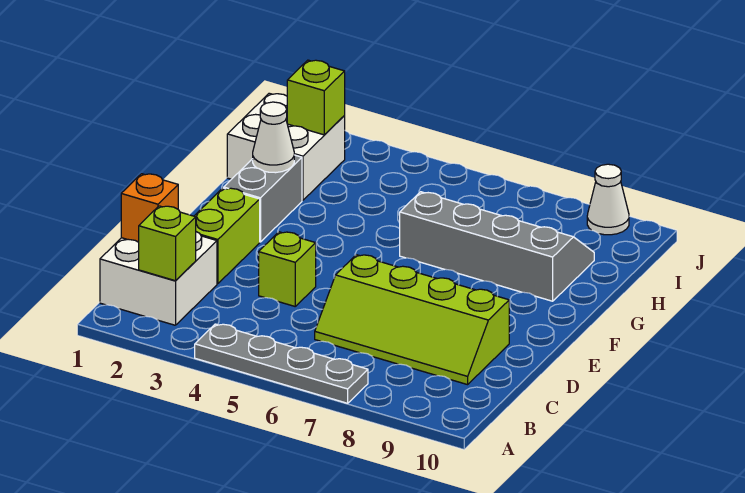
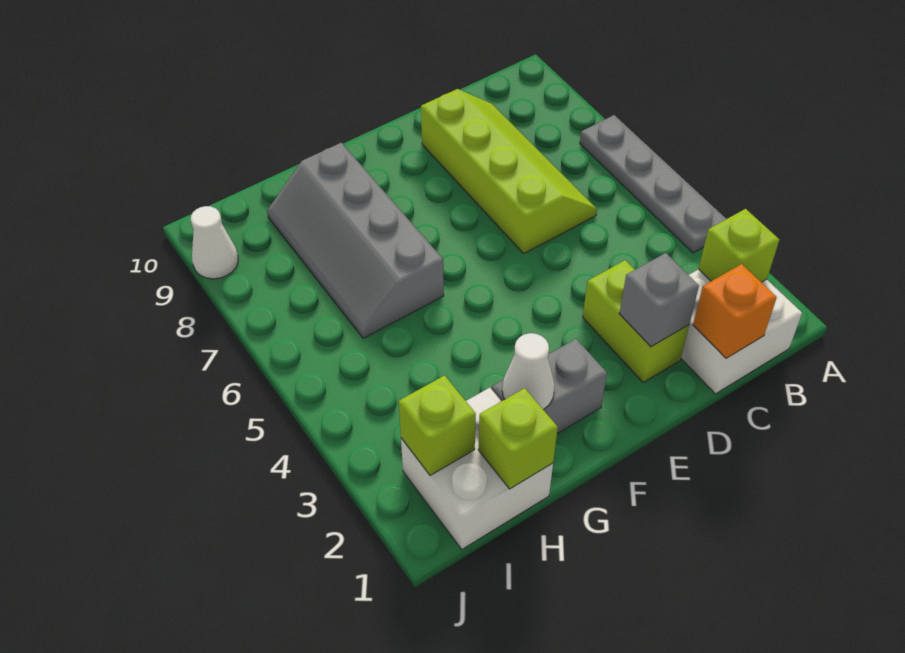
lime brick D2:E2 level 1 -> lime brick D2:D3 level 1
none -> grey brick D2 level 2
lime brick D4 level 1 -> lime brick H1 level 2

